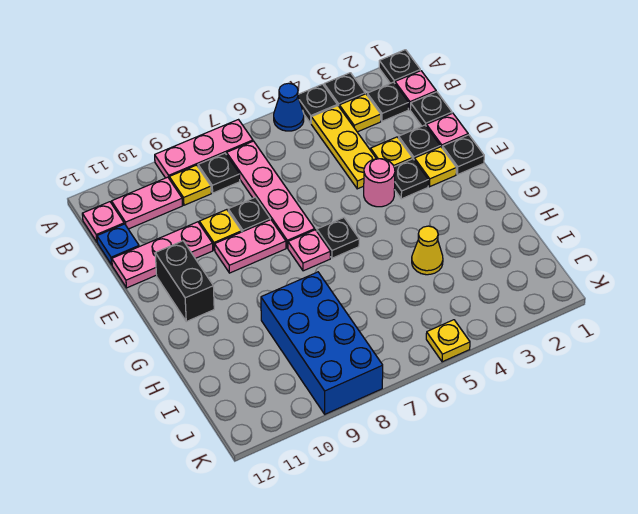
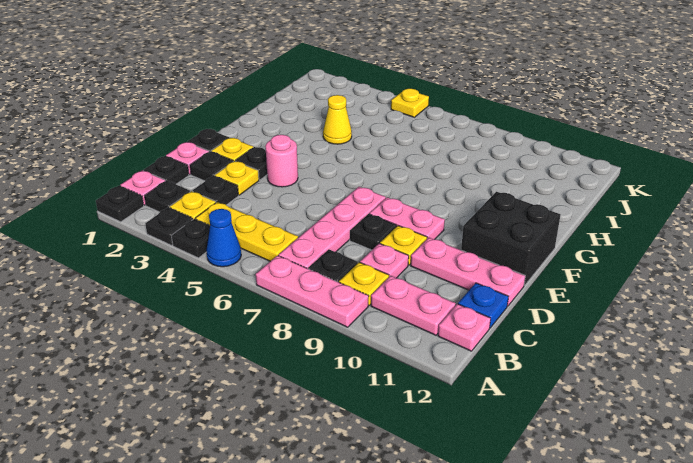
yellow plate B4:D4 level 1 -> yellow plate B4:B6 level 1
black brick E11:F11 level 1 -> black brick E11:F12 level 1
black plate F6 level 1 -> black plate C3 level 1
pink plate F7 level 1 -> pink plate C9 level 1
blue brick H8:K9 level 1 -> none

